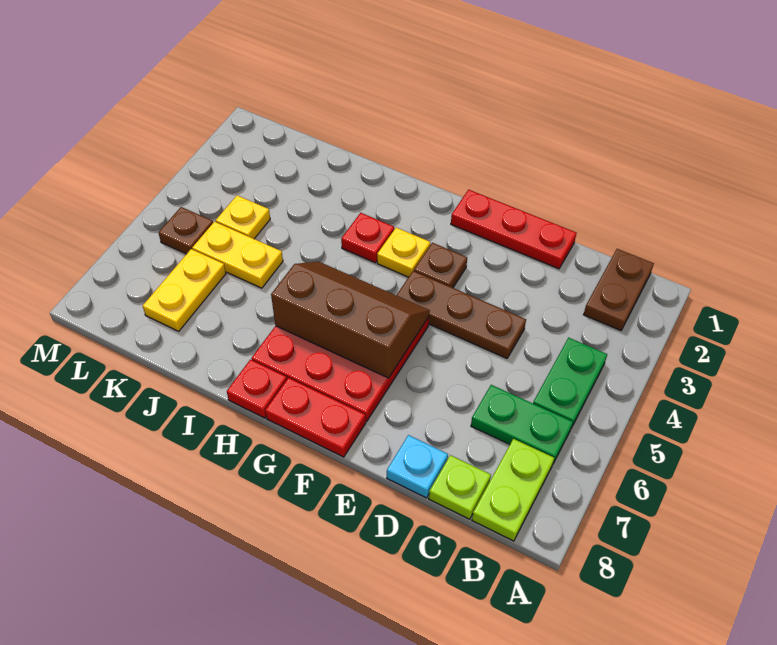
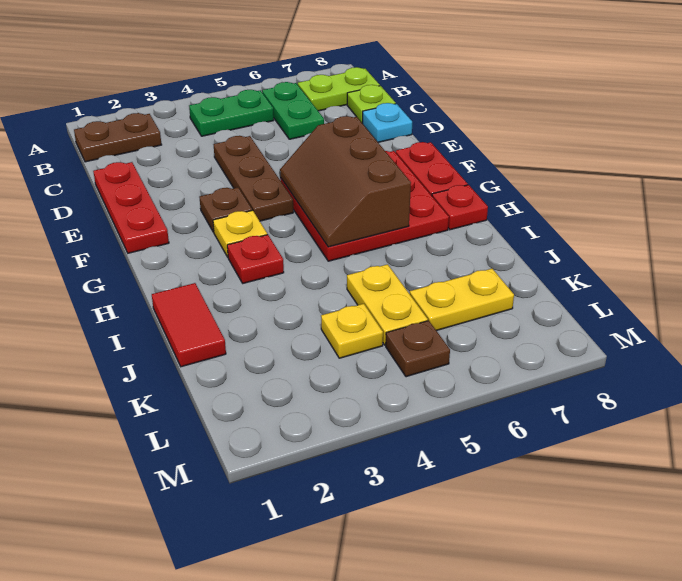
none -> red tile I1:J1 level 1

